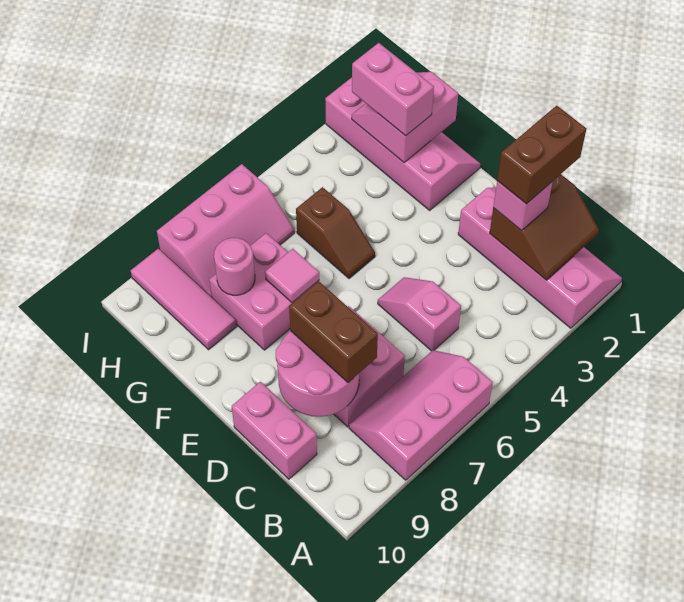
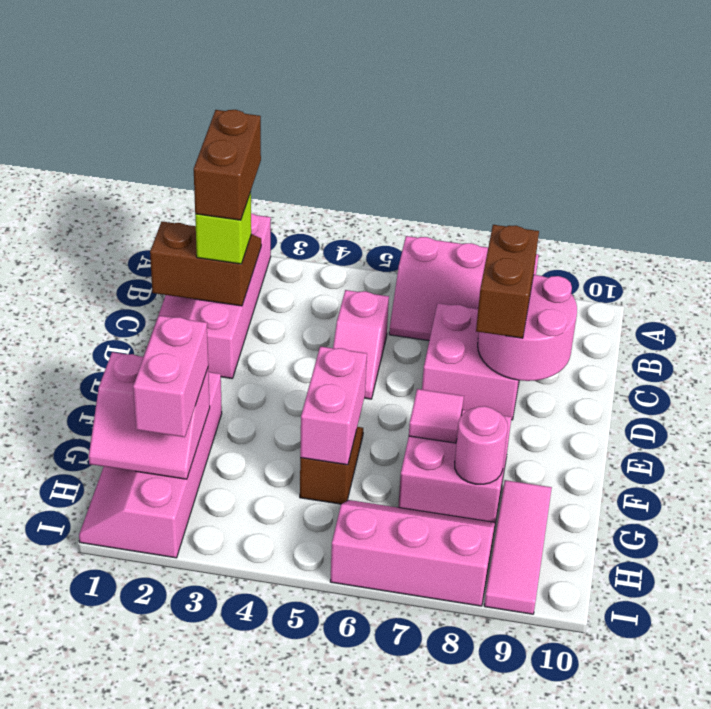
brown brick C1:C2 level 4 -> brown brick B2:C2 level 4
pink brick C2 level 3 -> lime brick C2 level 3
pink brick C10:D10 level 1 -> pink brick F5:G5 level 2

